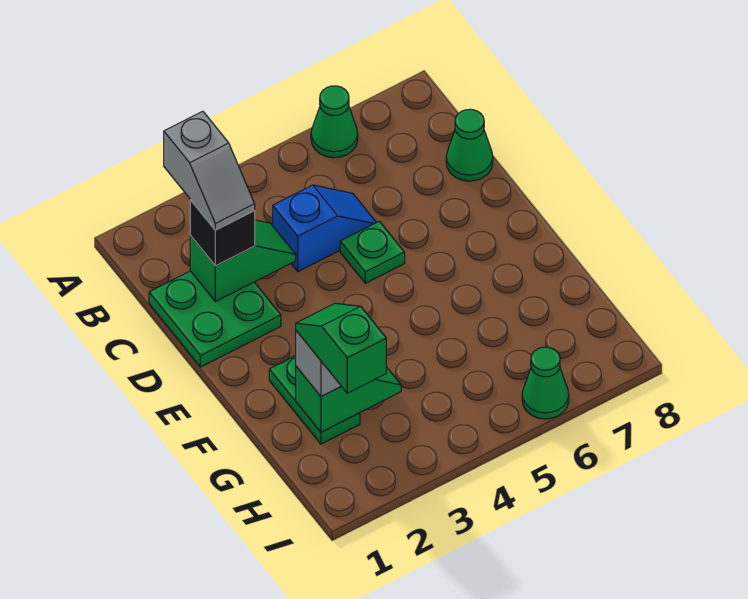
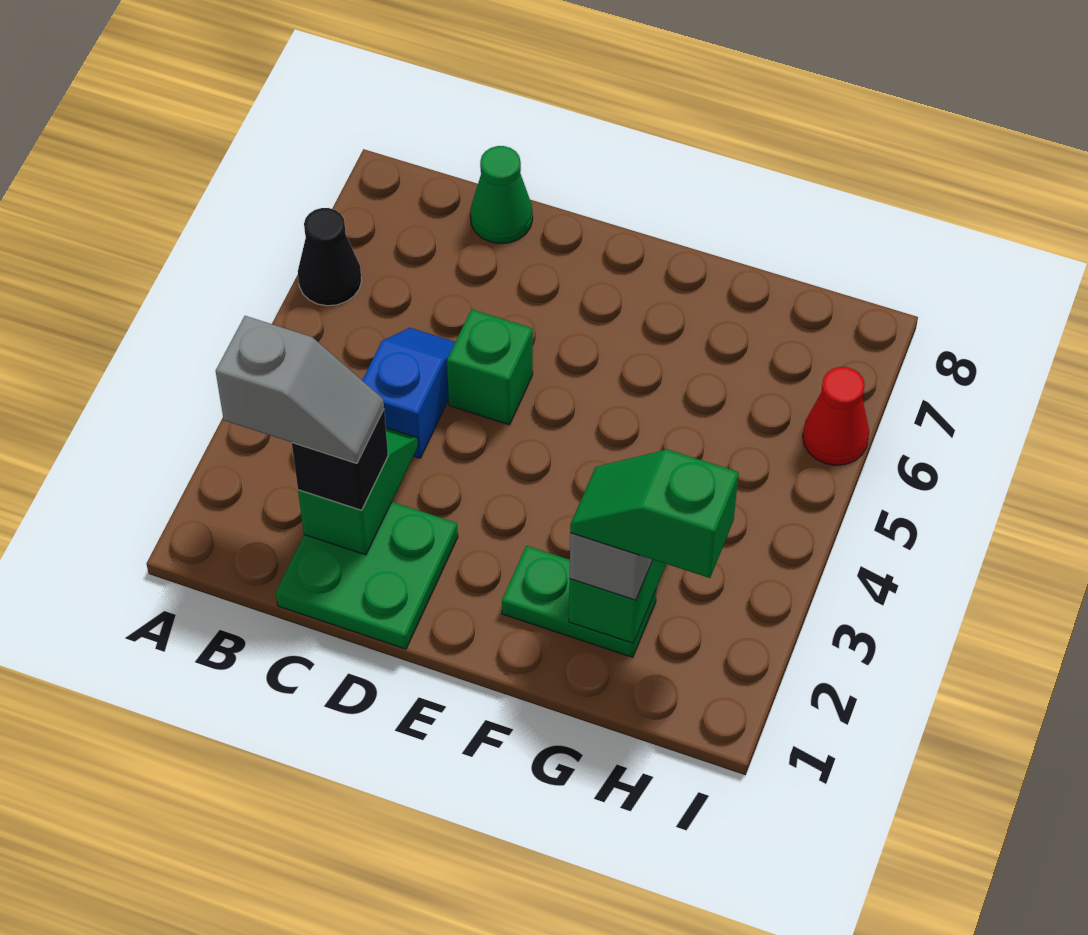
green cone A6 level 1 -> black cone A6 level 1
green plate D5 level 1 -> green brick D5 level 1
green cone I6 level 1 -> red cone I6 level 1

